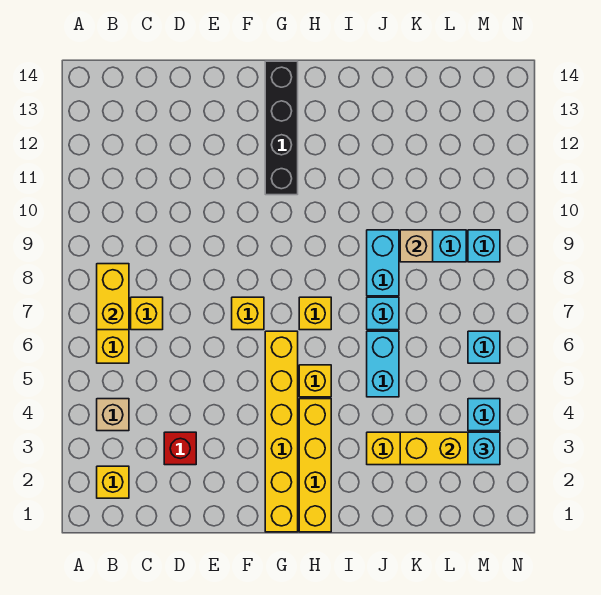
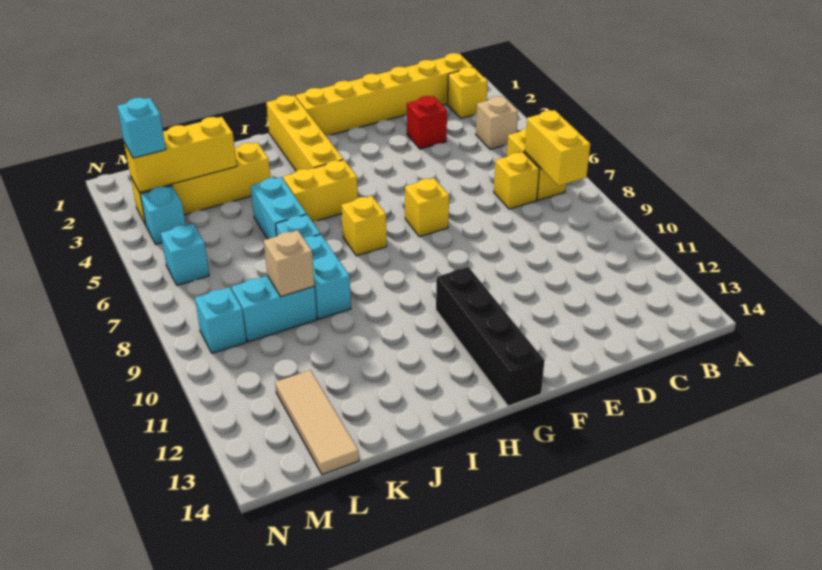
yellow brick G1:G6 level 1 -> yellow brick B1:G1 level 1
yellow brick H5 level 1 -> yellow brick H5:I5 level 1
none -> tan tile L12:L14 level 1

